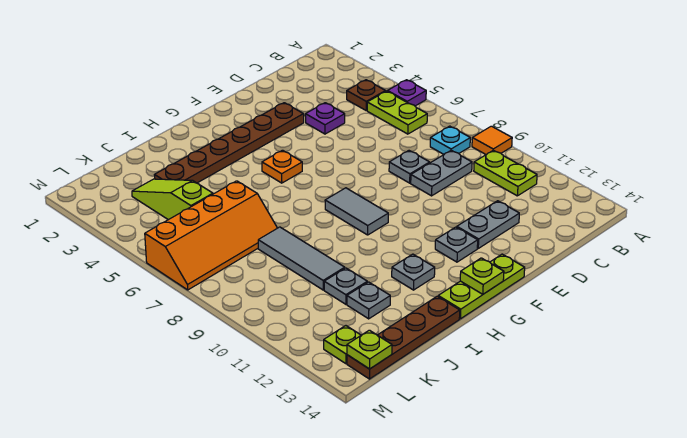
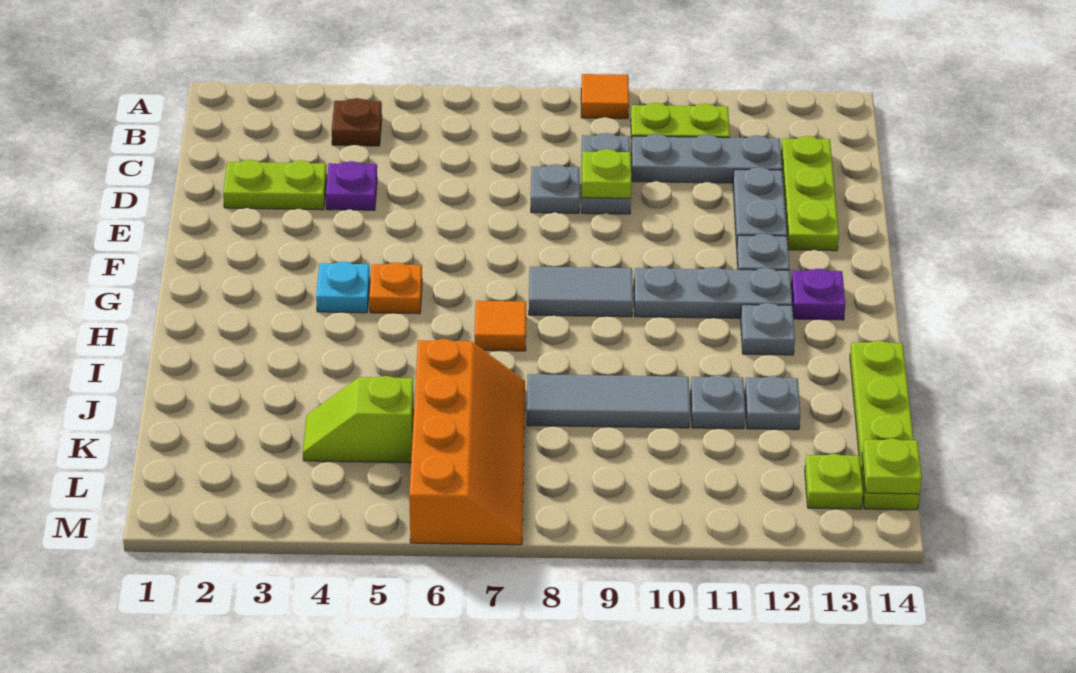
purple plate A5 level 1 -> purple plate G13 level 1
lime plate B5:B6 level 1 -> lime plate D2:D3 level 1
cyan plate B8 level 1 -> cyan plate G4 level 1
none -> grey plate C10:C12 level 1
brown plate E3:J3 level 1 -> none
lime plate F14:H14 level 1 -> lime plate C13:E13 level 1
none -> grey plate G10:G12 level 1
lime plate G14 level 2 -> lime plate D9 level 2
none -> orange tile H7 level 1
brown plate I14:L14 level 1 -> lime plate I14:L14 level 1
lime slope K3:K5 level 1 top 5 -> lime slope K4:K5 level 1 top 5

